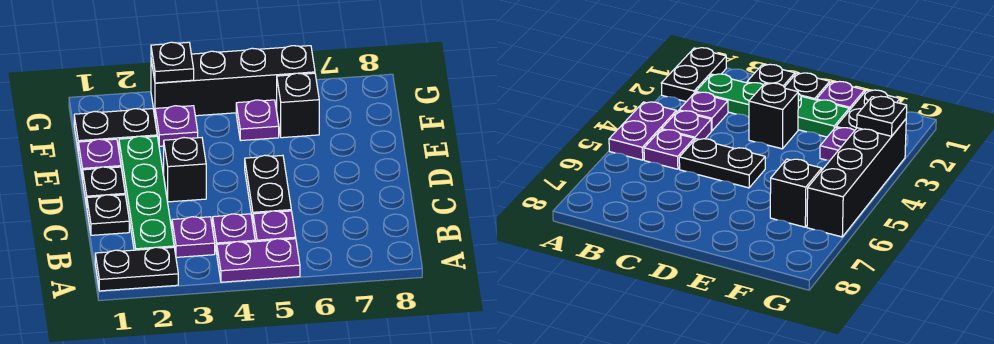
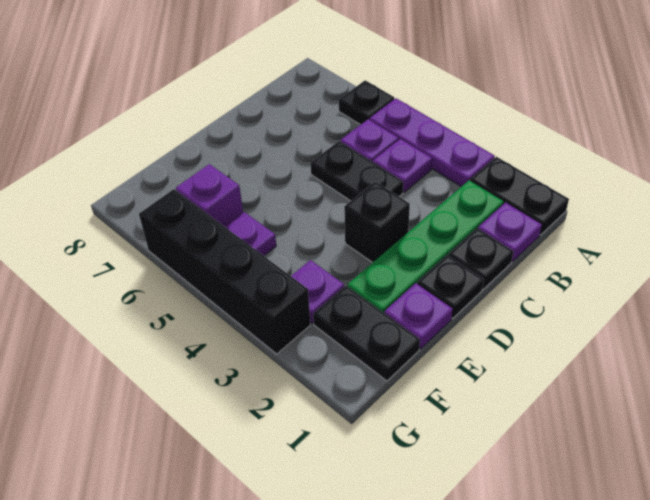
purple plate A4:A5 level 1 -> purple plate A3:A5 level 1
purple plate B3 level 1 -> purple plate B1 level 1
black plate C5:D5 level 1 -> black plate C4:C5 level 1
black brick F6 level 1 -> purple brick F6 level 1
black plate G3 level 2 -> black plate A6 level 1

